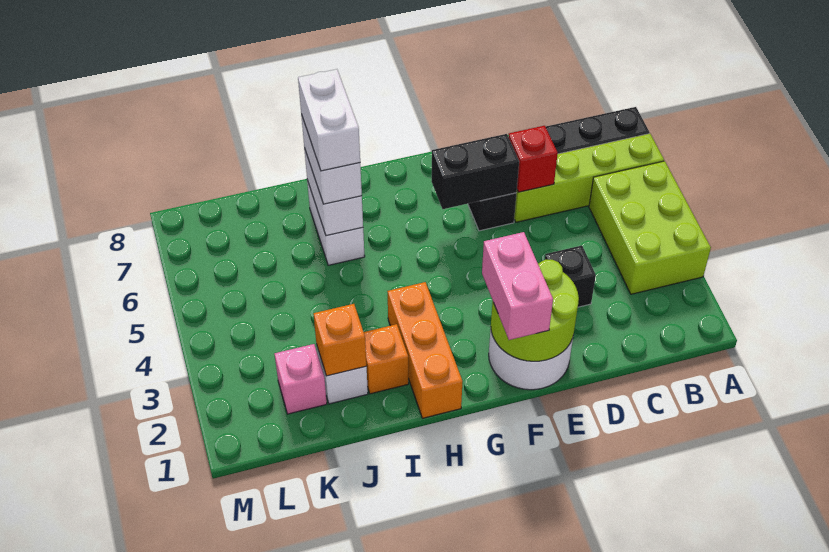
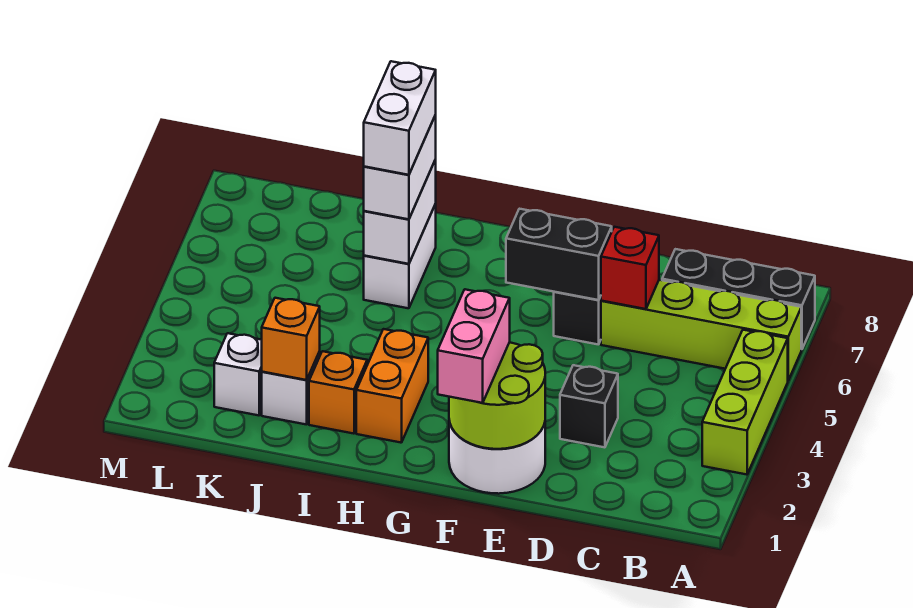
lime brick A3:B5 level 1 -> lime brick A3:A5 level 1
orange brick H1:H3 level 1 -> orange brick H2:H3 level 1
pink brick K2 level 1 -> white brick K2 level 1

